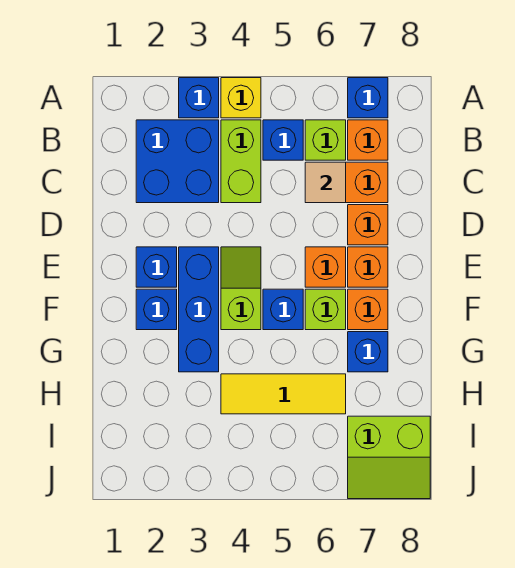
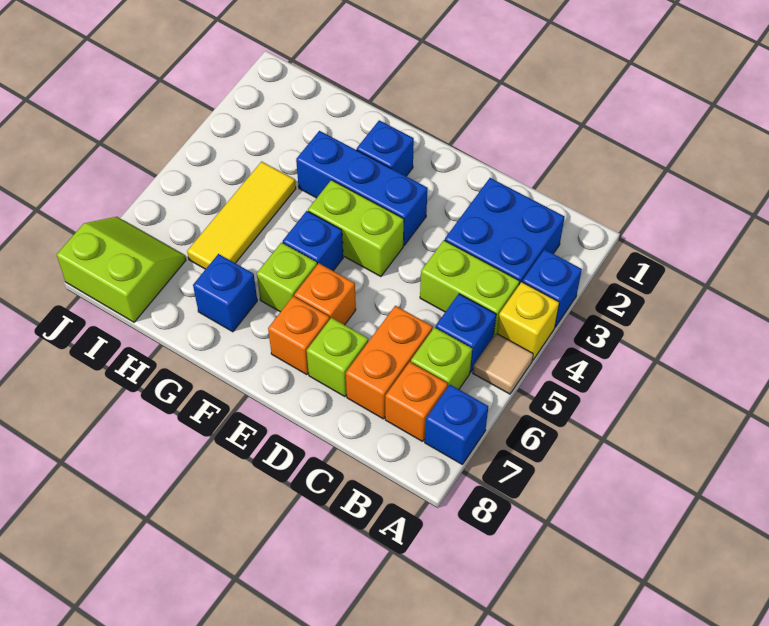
tan tile C6 level 2 -> tan tile A5 level 1
orange brick D7 level 1 -> lime brick D7 level 1
blue brick E2 level 1 -> none
lime slope E4:F4 level 1 top F -> lime brick E4:F4 level 1
orange brick F7 level 1 -> none
lime slope I7:J8 level 1 top I -> lime slope I7:J8 level 1 top 8

